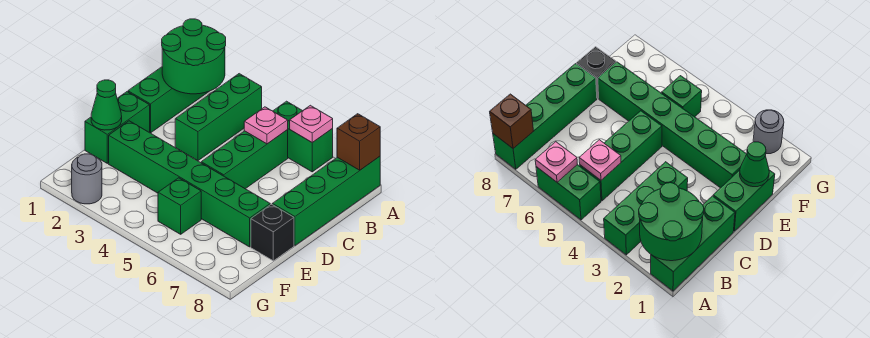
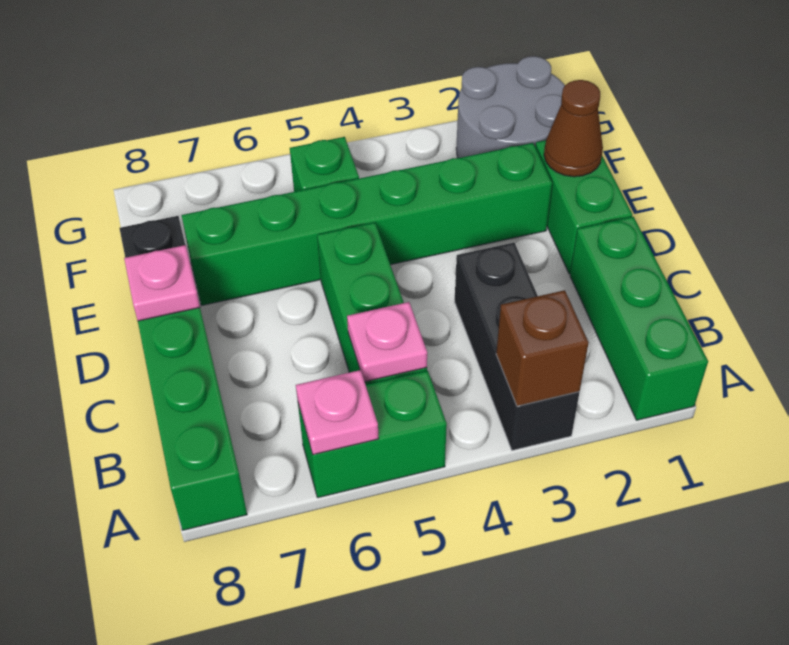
green round brick A1:B2 level 2 -> none
green brick A3:C3 level 1 -> black brick A3:C3 level 1
brown brick A8 level 2 -> brown brick A3 level 2
none -> pink plate D8 level 2
green cone E1 level 2 -> brown cone E1 level 2
grey round brick G2 level 1 -> grey round brick F1:G2 level 1

